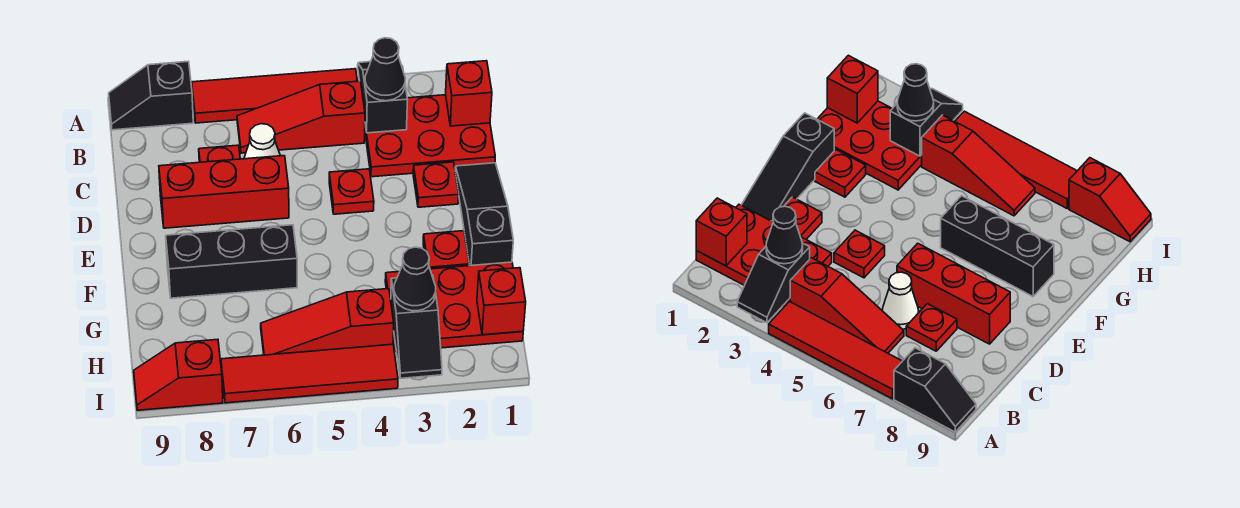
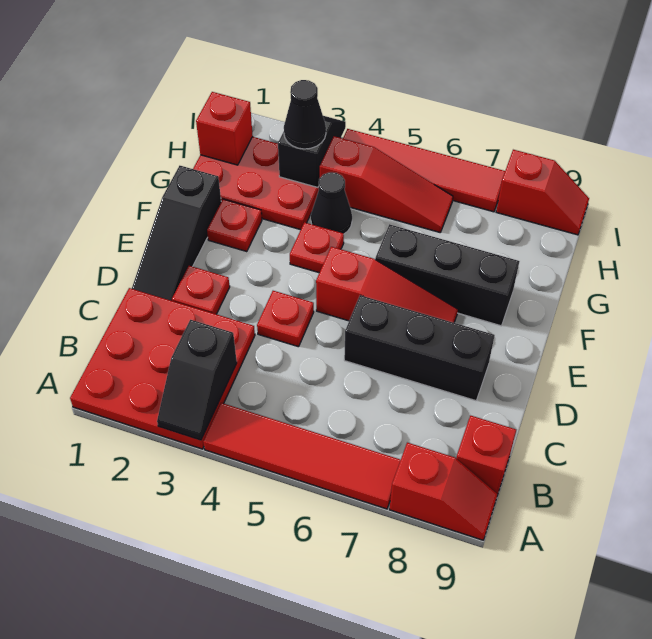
black slope A8:A9 level 1 top 8 -> red slope A8:A9 level 1 top 8
red plate B1:C3 level 1 -> red plate A1:C3 level 1
red brick B1 level 2 -> red brick B9 level 1
black cone B3 level 3 -> black cone G4 level 1
red slope B4:B6 level 1 top 4 -> red slope E5:E7 level 1 top 5
white cone C6 level 1 -> none
red plate C7 level 1 -> red plate F4 level 1
red brick D6:D8 level 1 -> black brick D6:D8 level 1

